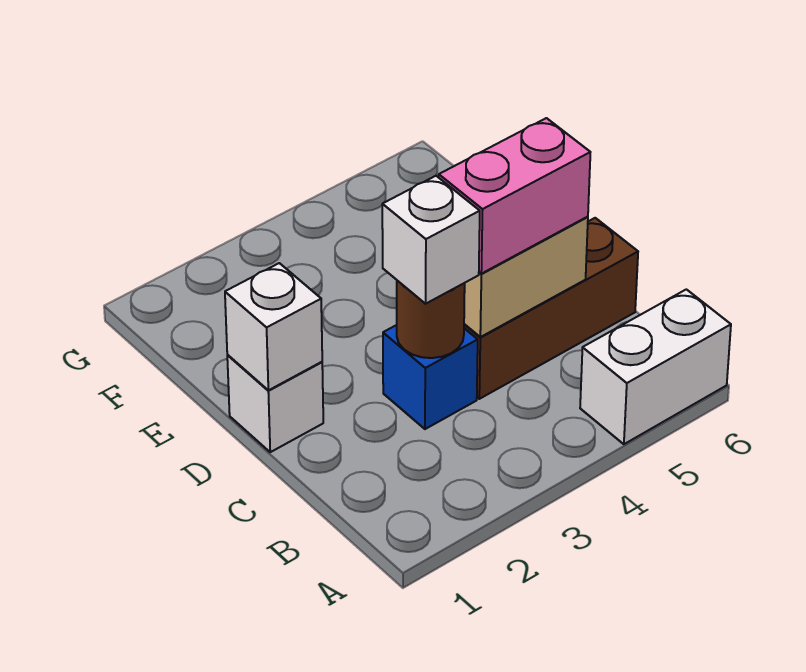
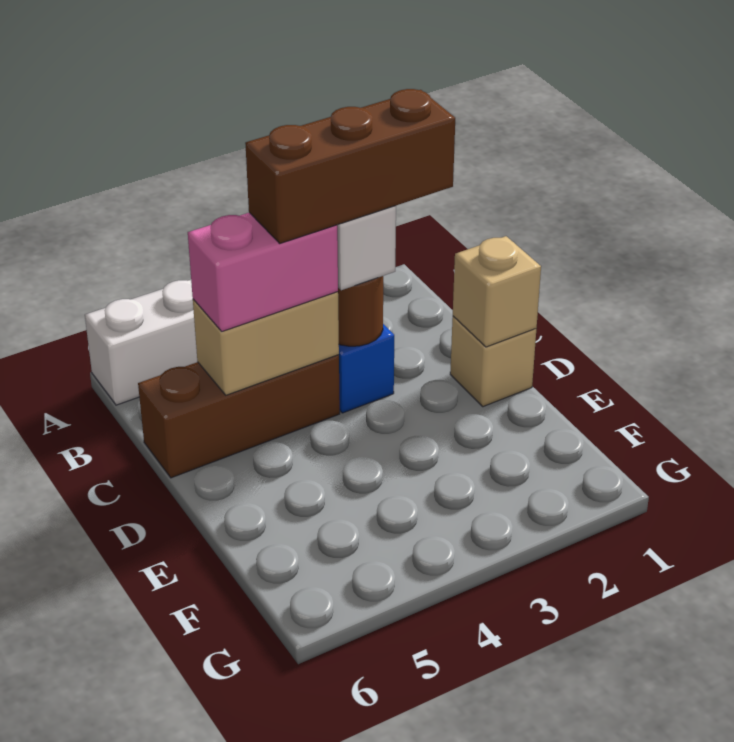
none -> brown brick C2:C4 level 4
white brick D1 level 1 -> tan brick D1 level 1
white brick D1 level 2 -> tan brick D1 level 2

